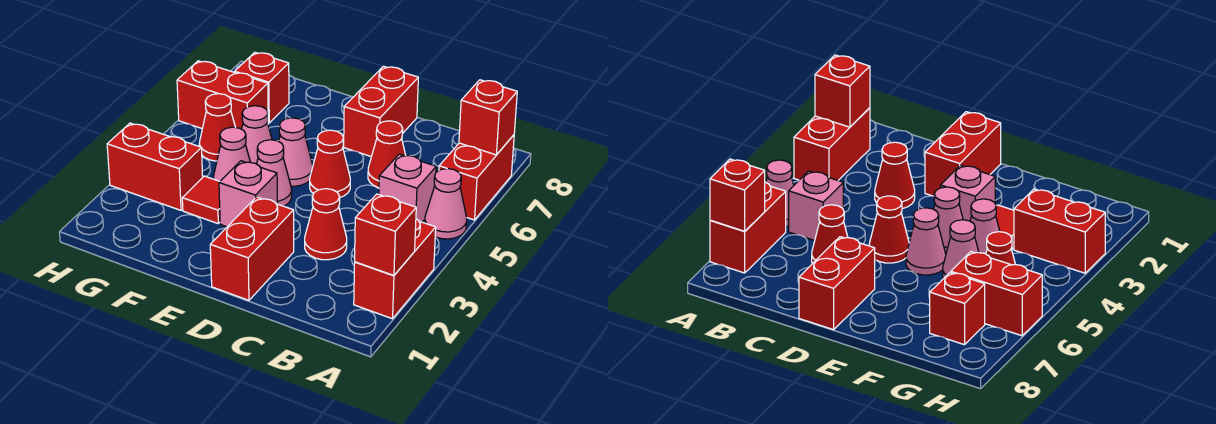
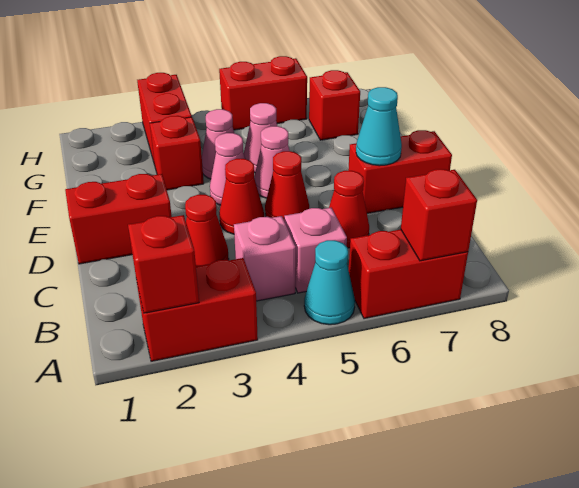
pink cone A5 level 1 -> cyan cone A5 level 1
none -> cyan cone D7 level 2
pink brick E3 level 1 -> pink brick B4 level 1
red tile F3 level 1 -> red brick F3 level 1
red cone G5 level 1 -> red cone D4 level 1
red brick G6:H6 level 1 -> red brick H5:H6 level 1

